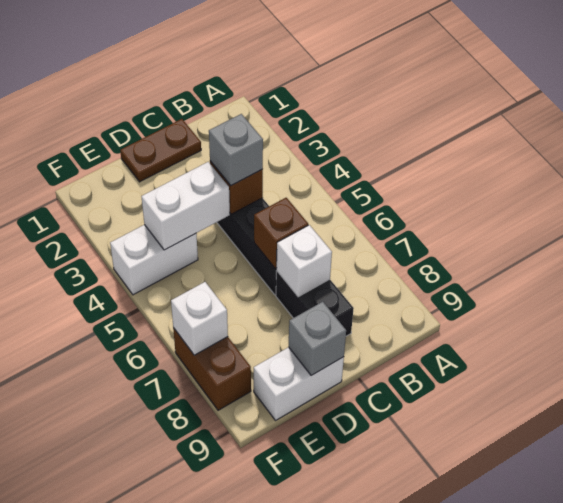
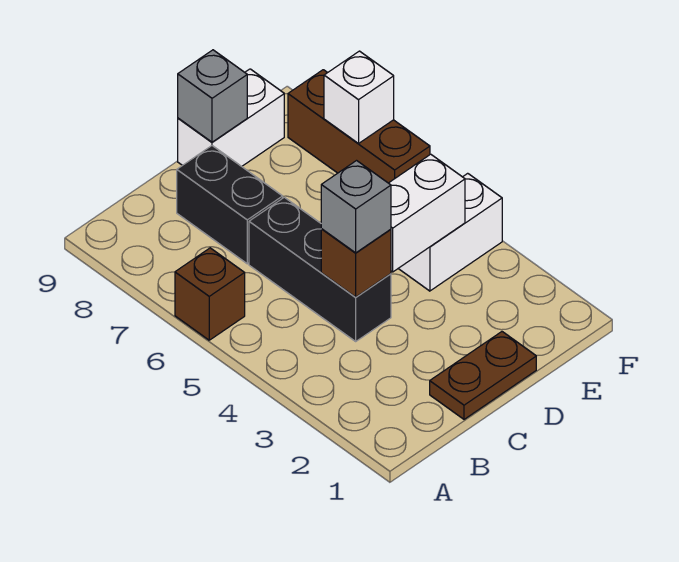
brown brick C6 level 2 -> brown brick A6 level 1
white brick C7 level 2 -> none
brown brick F7:F8 level 1 -> brown brick F6:F8 level 1

